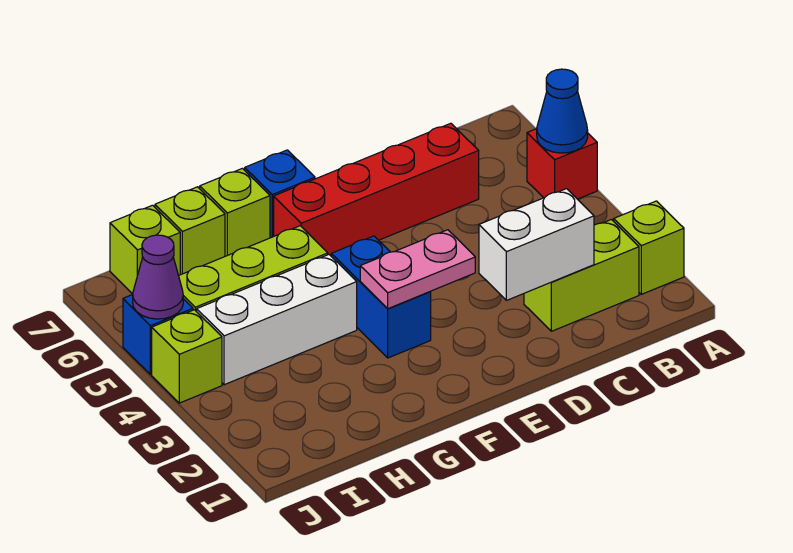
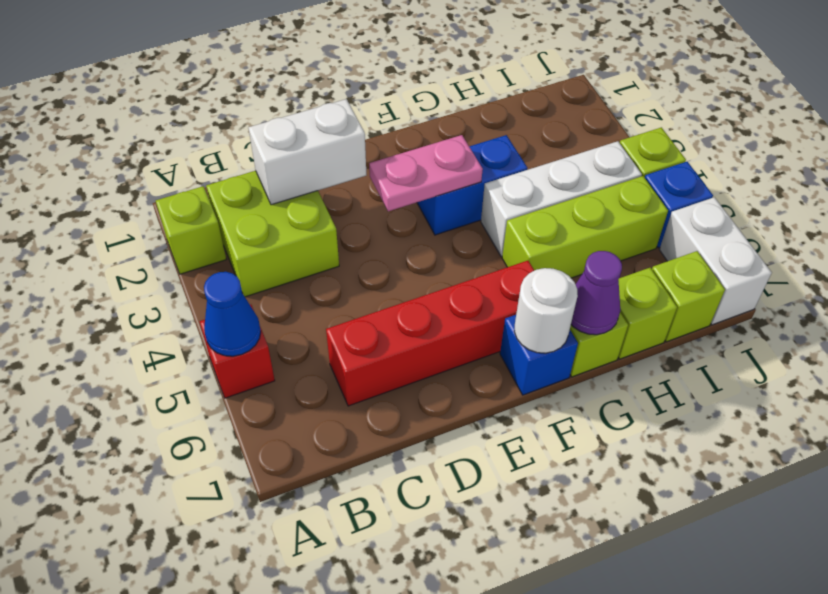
lime brick B2:C2 level 1 -> lime brick B2:C3 level 1
blue brick F3:F4 level 1 -> blue brick F3:G3 level 1
none -> white round brick F7 level 2
purple cone J5 level 2 -> purple cone G7 level 2
none -> white brick J6:J7 level 1

